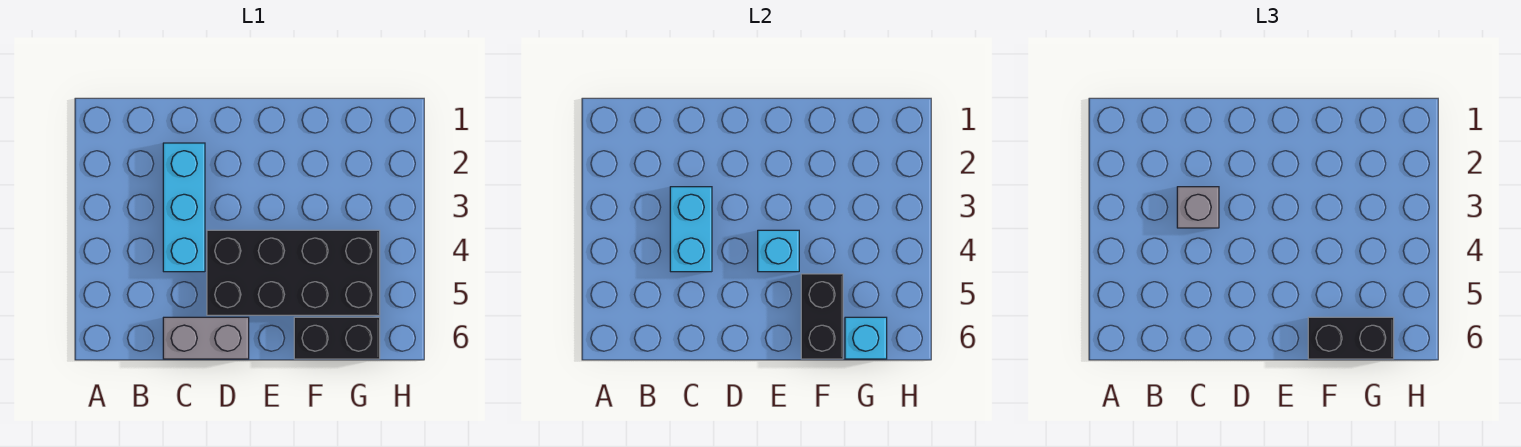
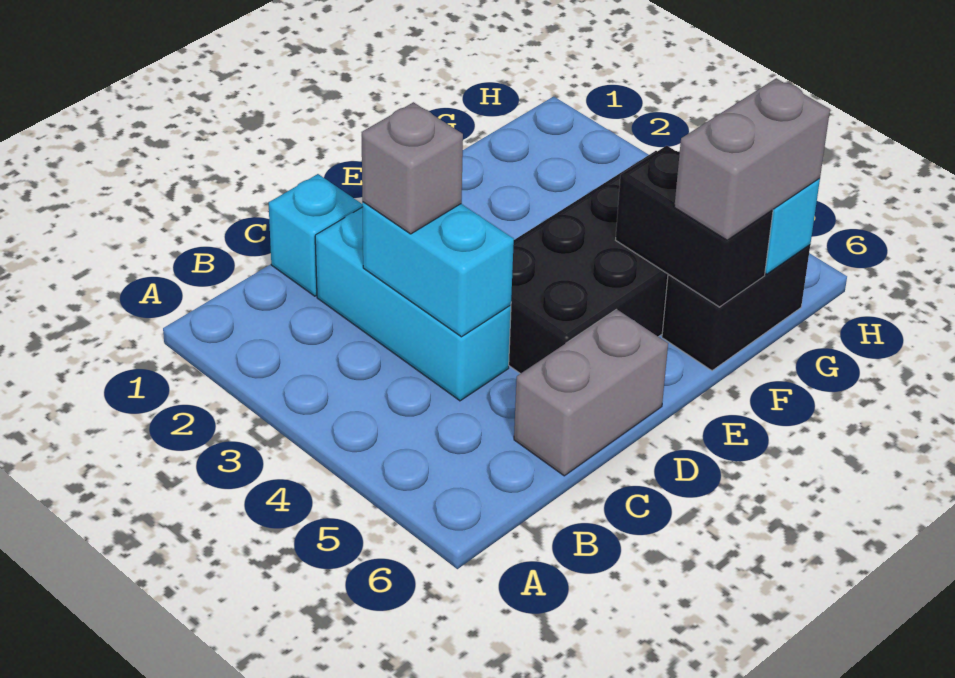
cyan brick E4 level 2 -> cyan brick C1 level 1
black brick F6:G6 level 3 -> grey brick F6:G6 level 3

